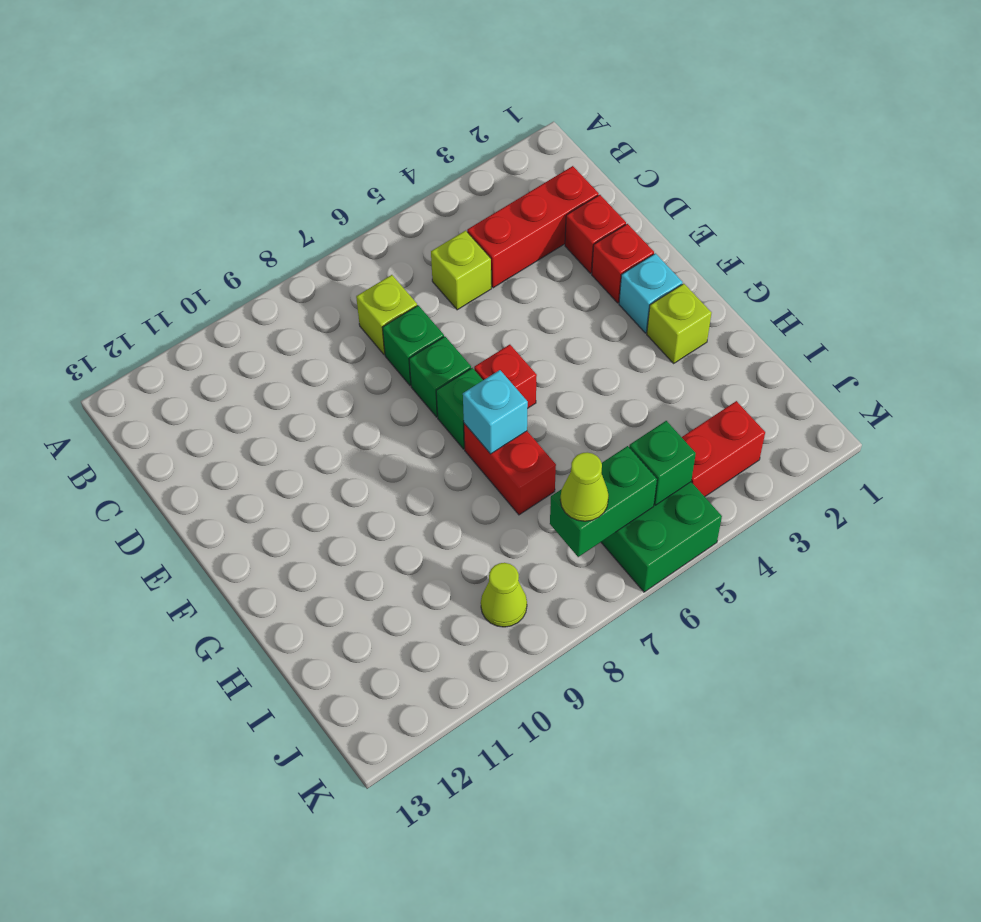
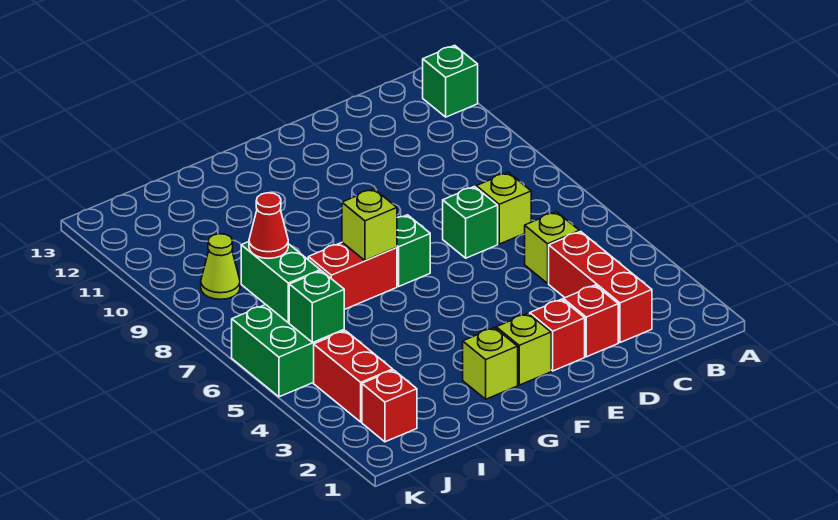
green brick E7 level 1 -> green brick A12 level 1
cyan brick F2 level 1 -> lime brick F2 level 1
red brick F6 level 1 -> red brick J2 level 1
cyan brick G7 level 2 -> lime brick G7 level 2
lime cone J7 level 3 -> red cone J7 level 3

